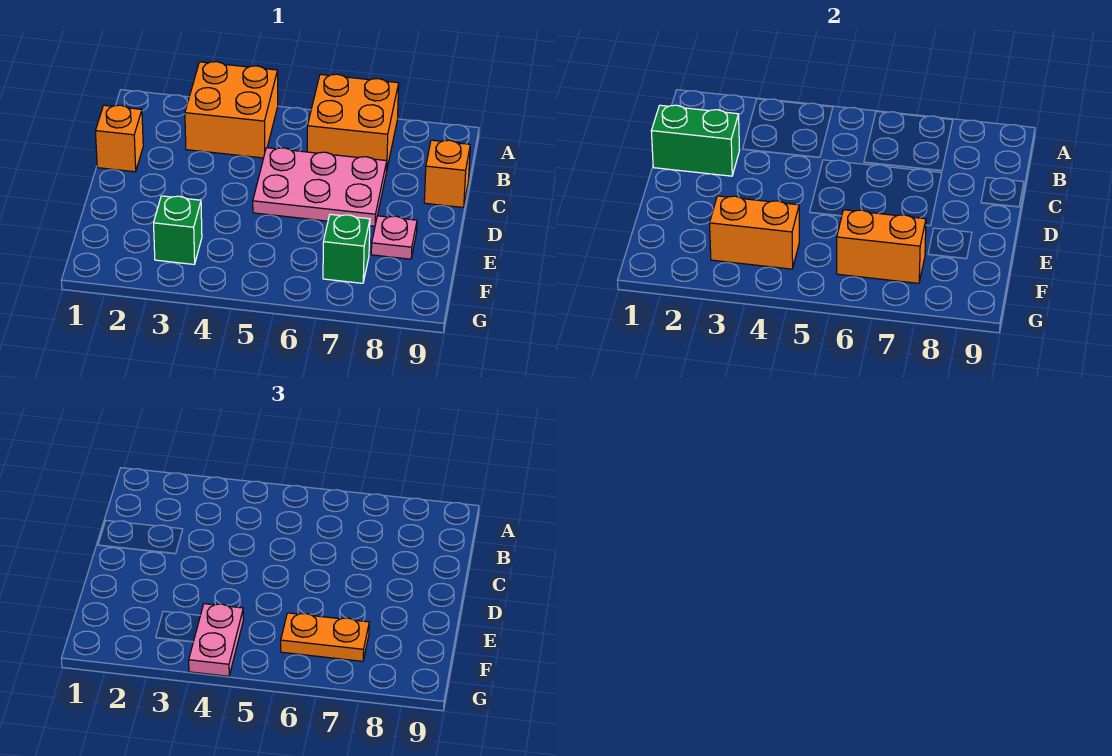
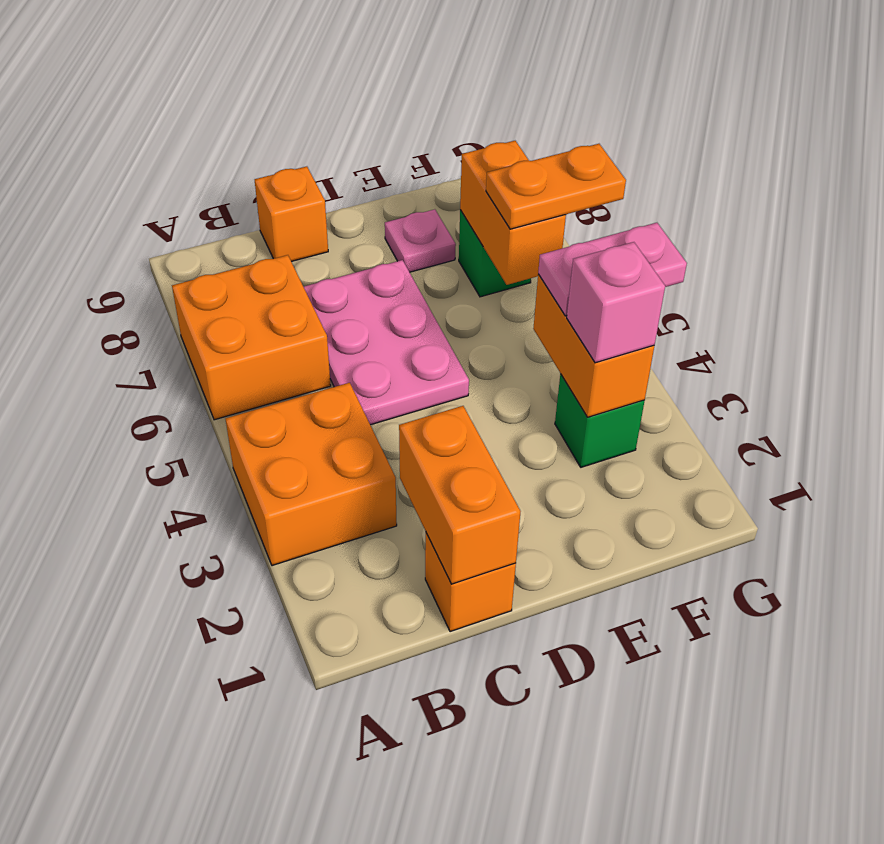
green brick C1:C2 level 2 -> orange brick C1:C2 level 2
none -> pink brick F3 level 3
orange plate F6:F7 level 3 -> orange plate F6:G6 level 3

